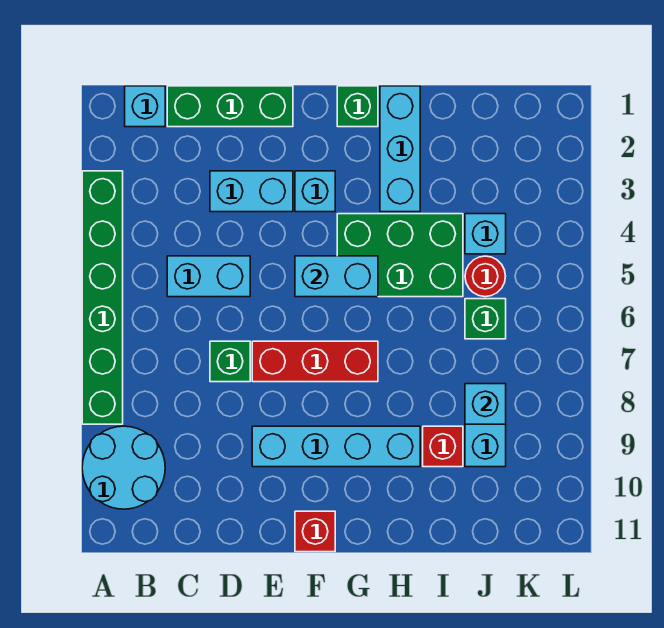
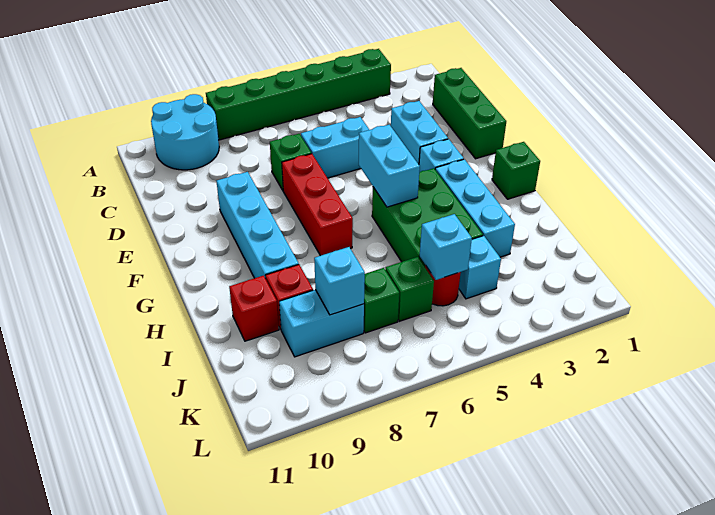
cyan brick B1 level 1 -> cyan brick J5 level 2
cyan brick C5:D5 level 1 -> cyan brick D5:D6 level 1
red brick F11 level 1 -> red brick I10 level 1
cyan brick H1:H3 level 1 -> cyan brick G3:I3 level 1
none -> green brick J7 level 1

